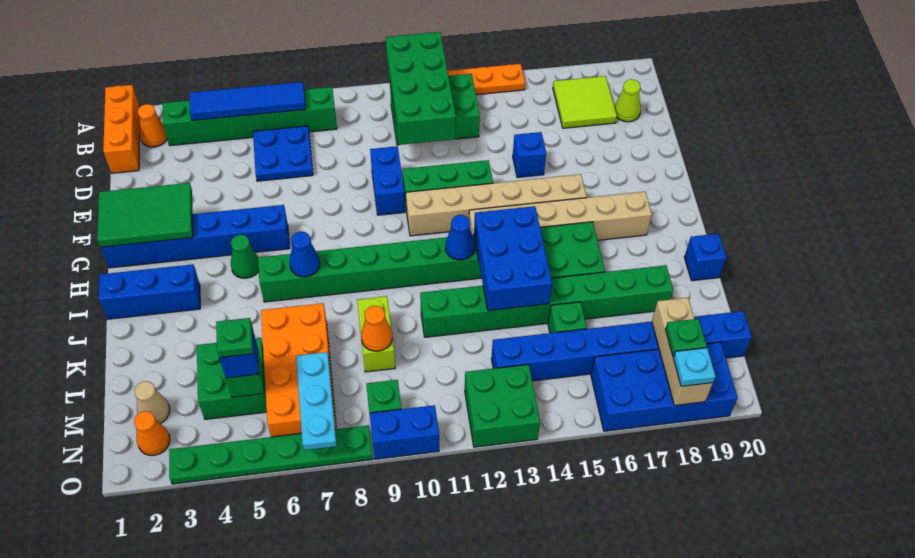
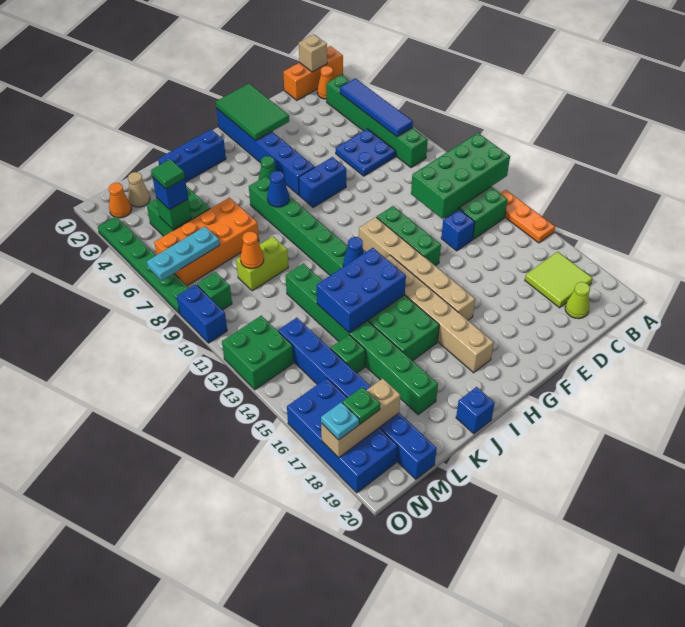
none -> tan brick B1 level 2
blue brick E10:F10 level 1 -> blue brick F7:G7 level 1
blue brick E15 level 1 -> blue brick D13 level 1
blue brick I1:I3 level 1 -> blue brick I2:K2 level 1
green plate M5 level 4 -> green tile M5 level 4

